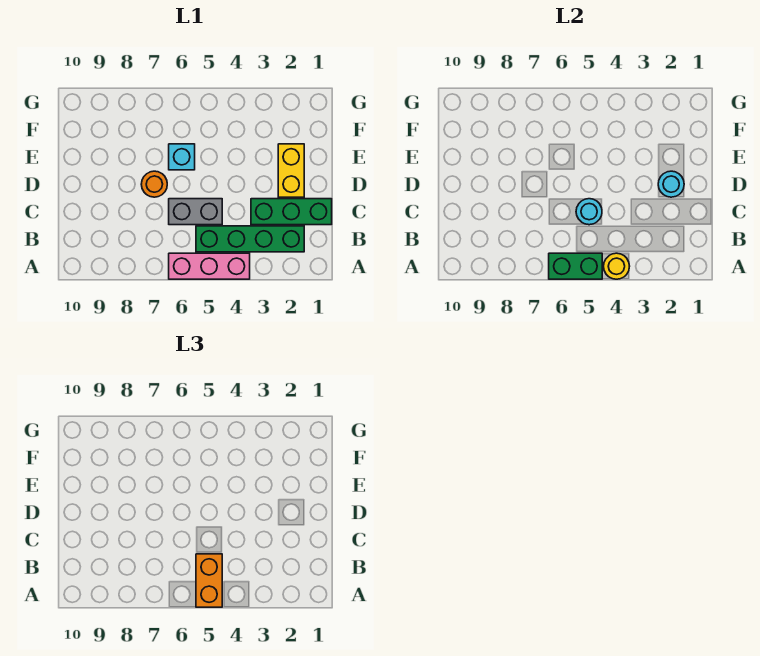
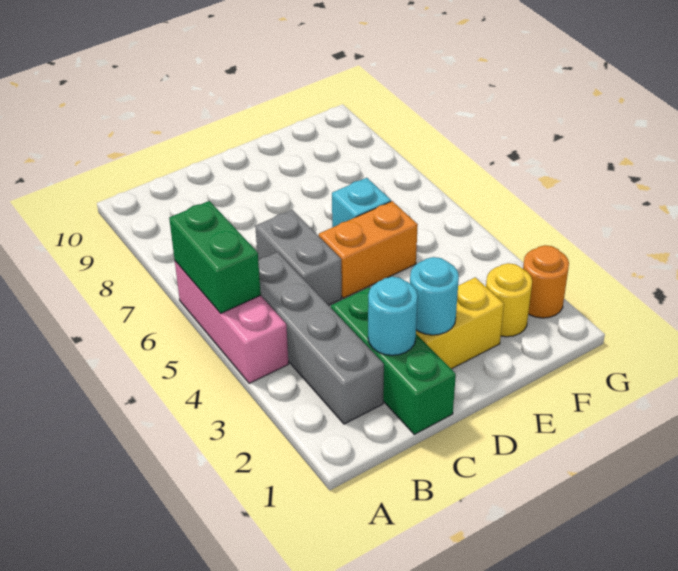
yellow round brick A4 level 2 -> yellow round brick F2 level 1
orange brick A5:B5 level 3 -> orange brick D5:E5 level 1
green brick B2:B5 level 1 -> grey brick B2:B5 level 1
cyan round brick C5 level 2 -> cyan round brick C2 level 2
orange round brick D7 level 1 -> orange round brick G2 level 1

